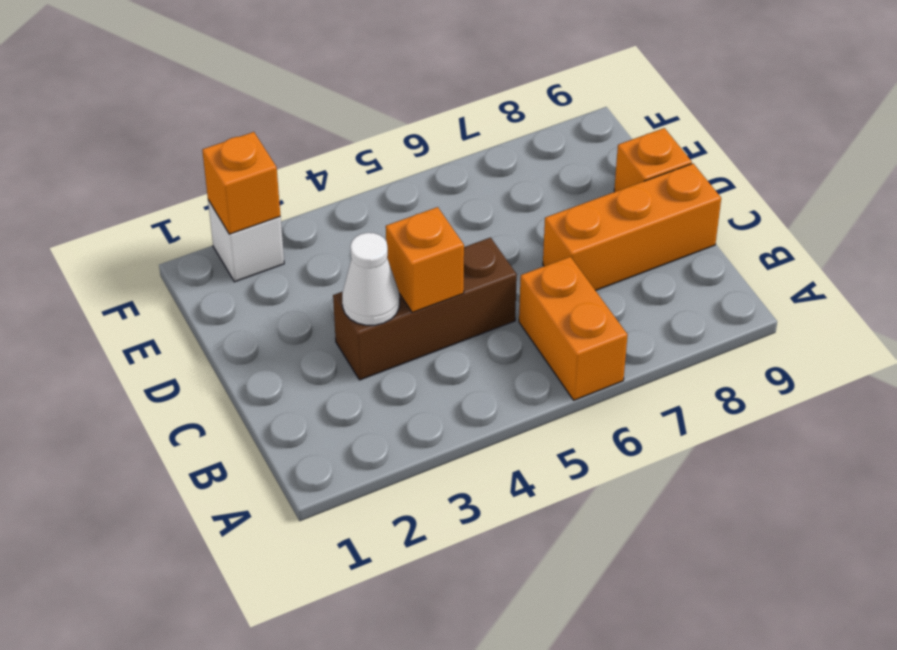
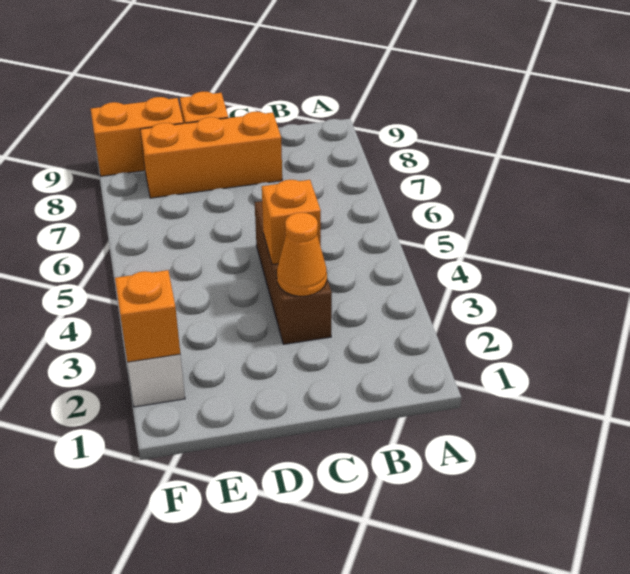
orange brick A6:B6 level 1 -> orange brick E9:F9 level 1
white cone C3 level 2 -> orange cone C3 level 2
orange brick C7:C9 level 1 -> orange brick C8:E8 level 1

